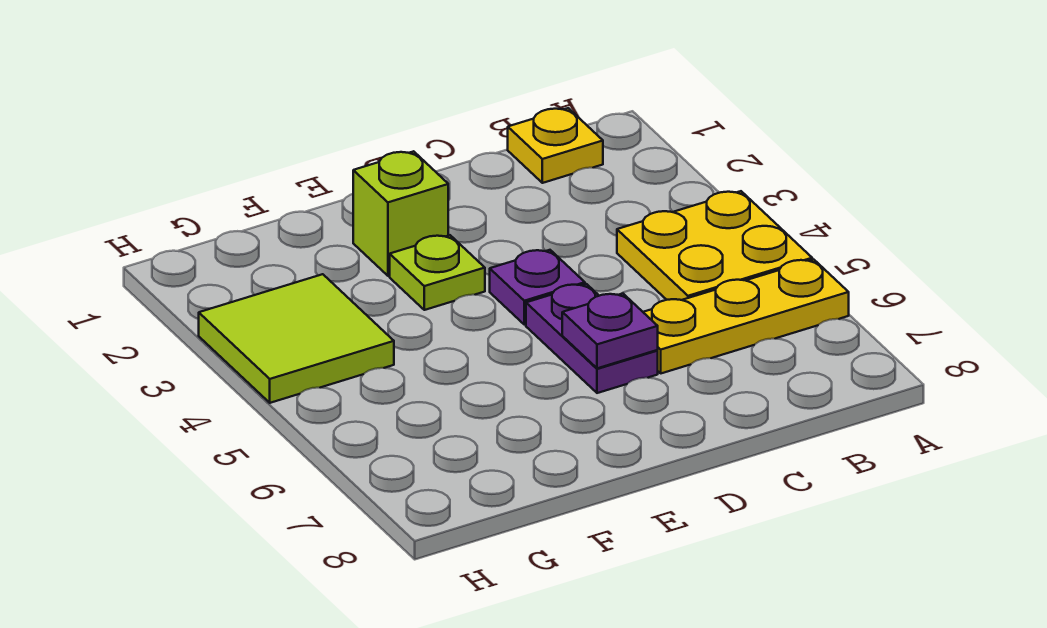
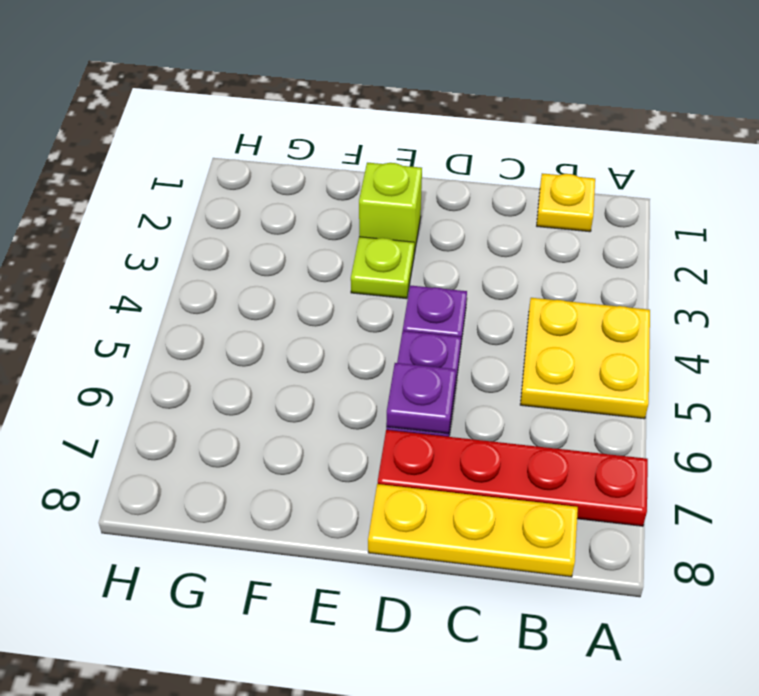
yellow plate A6:C6 level 1 -> yellow plate B8:D8 level 1
none -> red plate A7:D7 level 1
lime tile G3:H4 level 1 -> none

